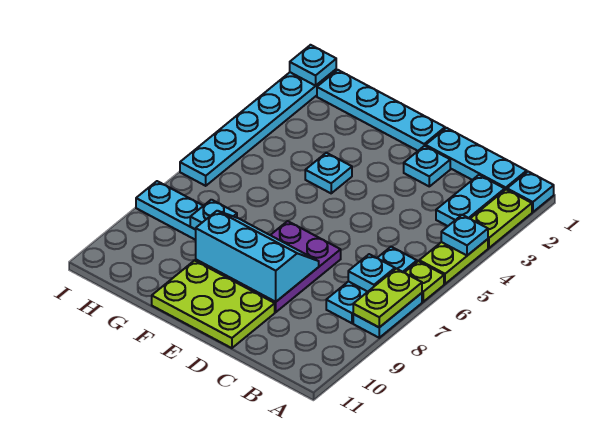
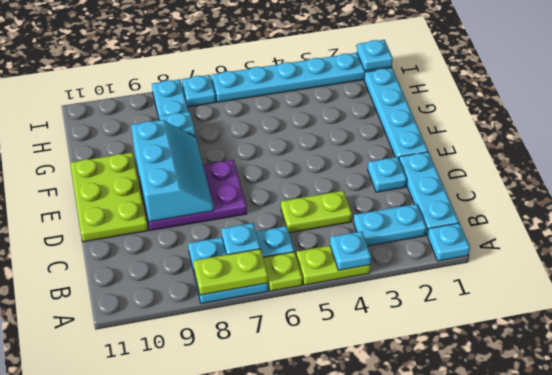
lime plate A2:A3 level 1 -> lime plate C4:C5 level 1
cyan plate F4 level 1 -> cyan plate I7 level 1

